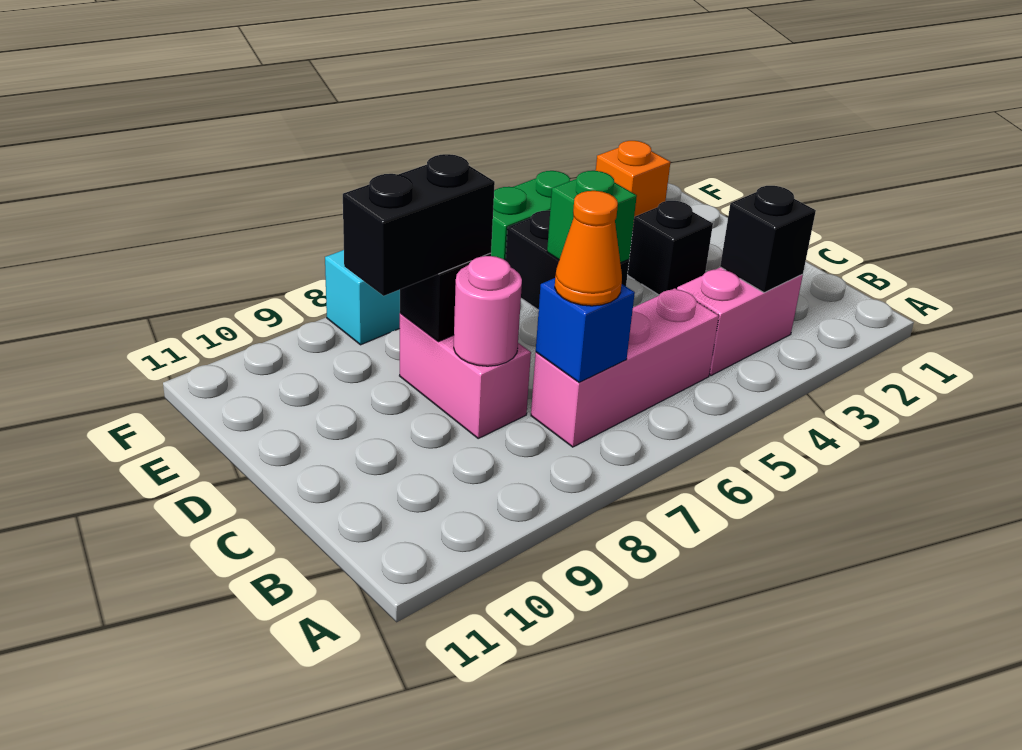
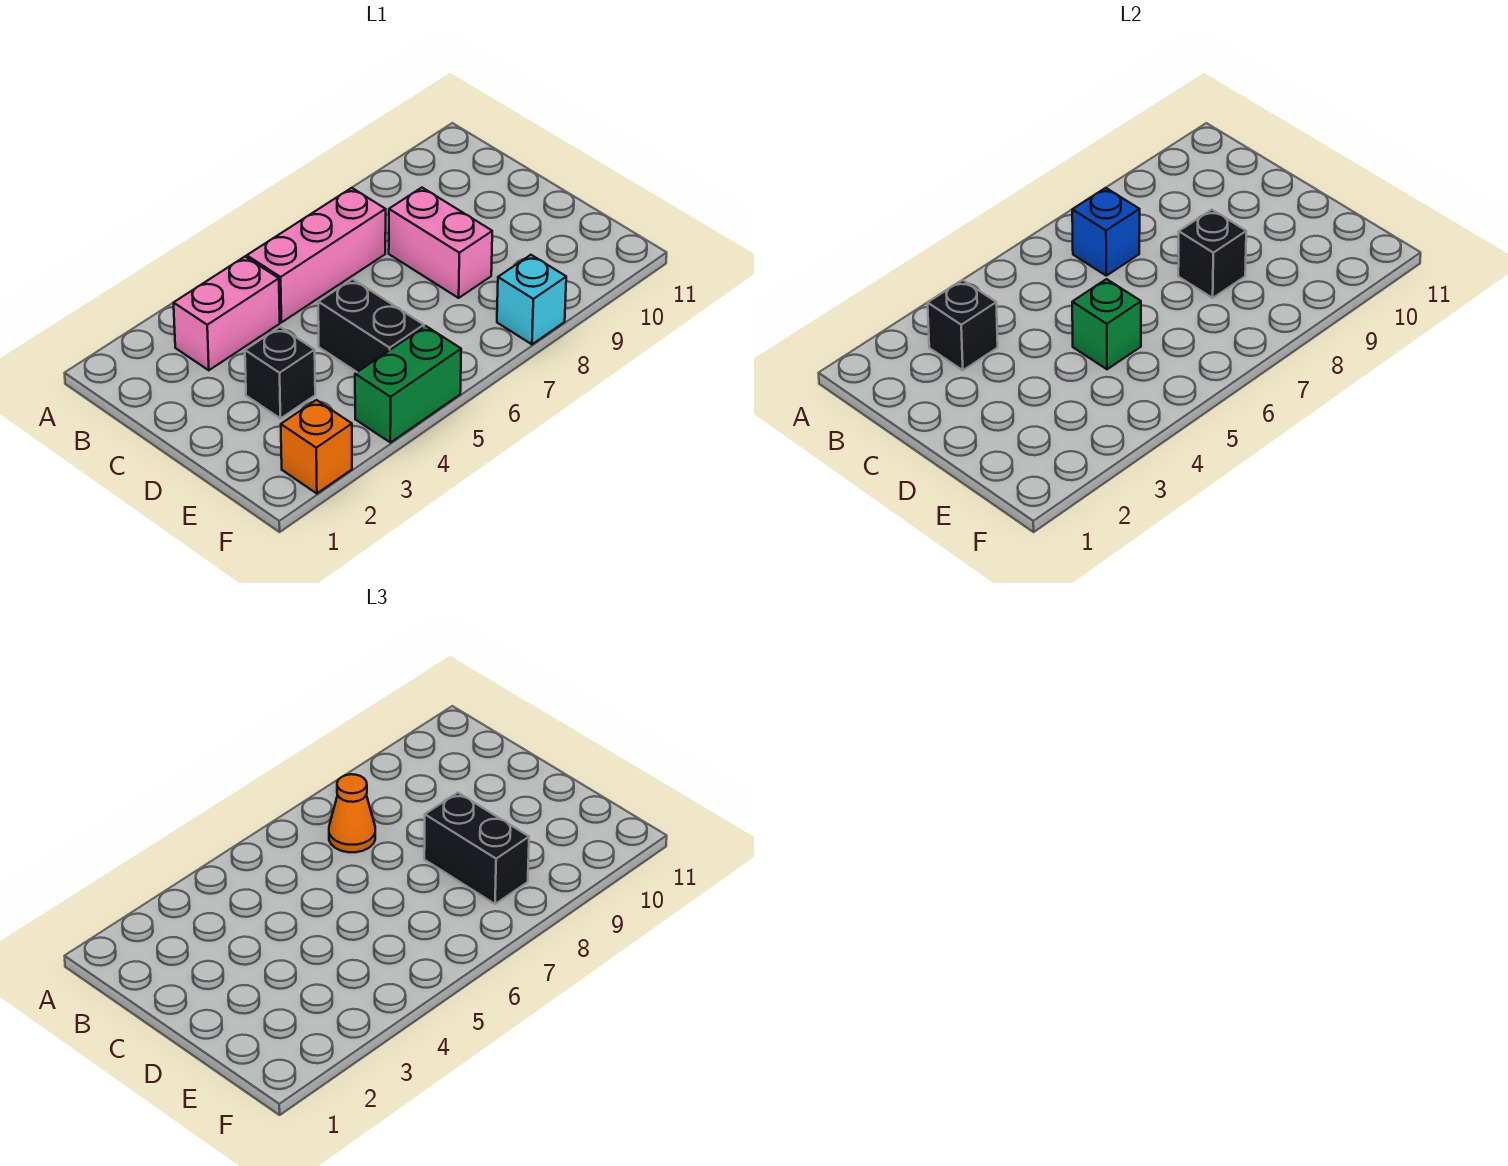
pink round brick C8 level 2 -> none
black brick D8:D9 level 3 -> black brick D8:E8 level 3

